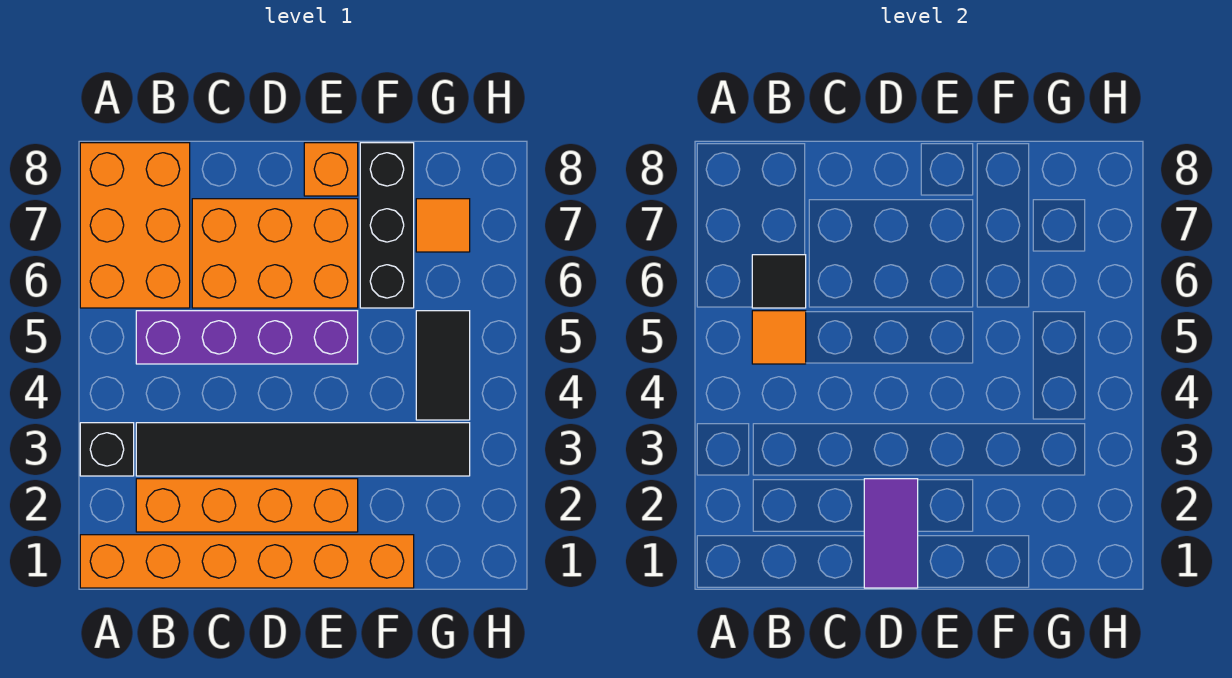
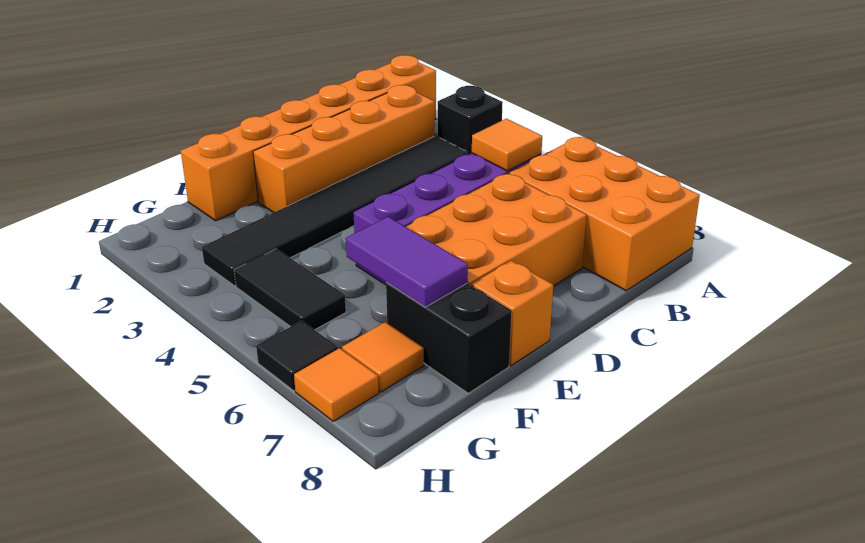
black tile B6 level 2 -> black tile H6 level 1
purple tile D1:D2 level 2 -> purple tile F6:F7 level 2
black brick F6:F8 level 1 -> black brick F7:F8 level 1
none -> orange tile H7 level 1

